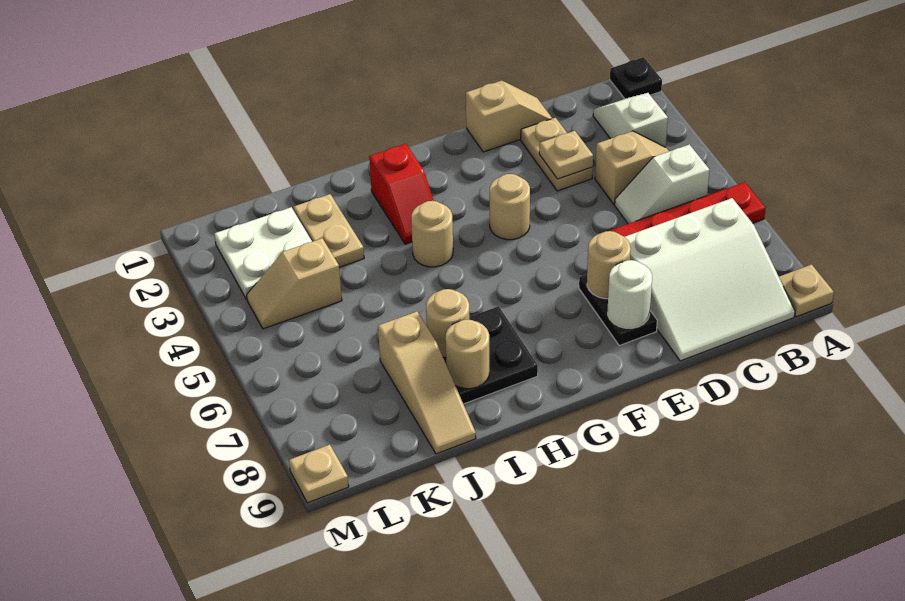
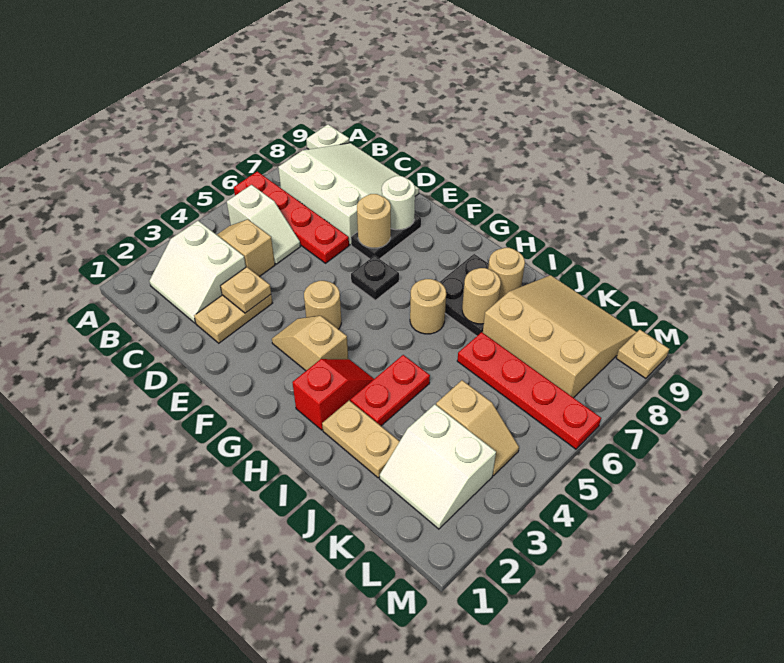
black plate A1 level 1 -> black plate F6 level 1
tan plate A9 level 1 -> white plate A9 level 1
white slope B2:B3 level 1 top 3 -> white slope B2:C3 level 1 top 3
tan slope D1:E1 level 1 top E -> tan slope F3:G3 level 1 top G
tan round brick H4 level 1 -> tan round brick H6 level 1
none -> red plate I3:I4 level 1
tan plate J2:J3 level 1 -> tan plate I2:J2 level 1
none -> red plate J6:M6 level 1
tan slope J7:J9 level 1 top 7 -> tan slope J7:L9 level 1 top 7
white plate K2:L3 level 1 -> white slope K2:L3 level 1 top 3

